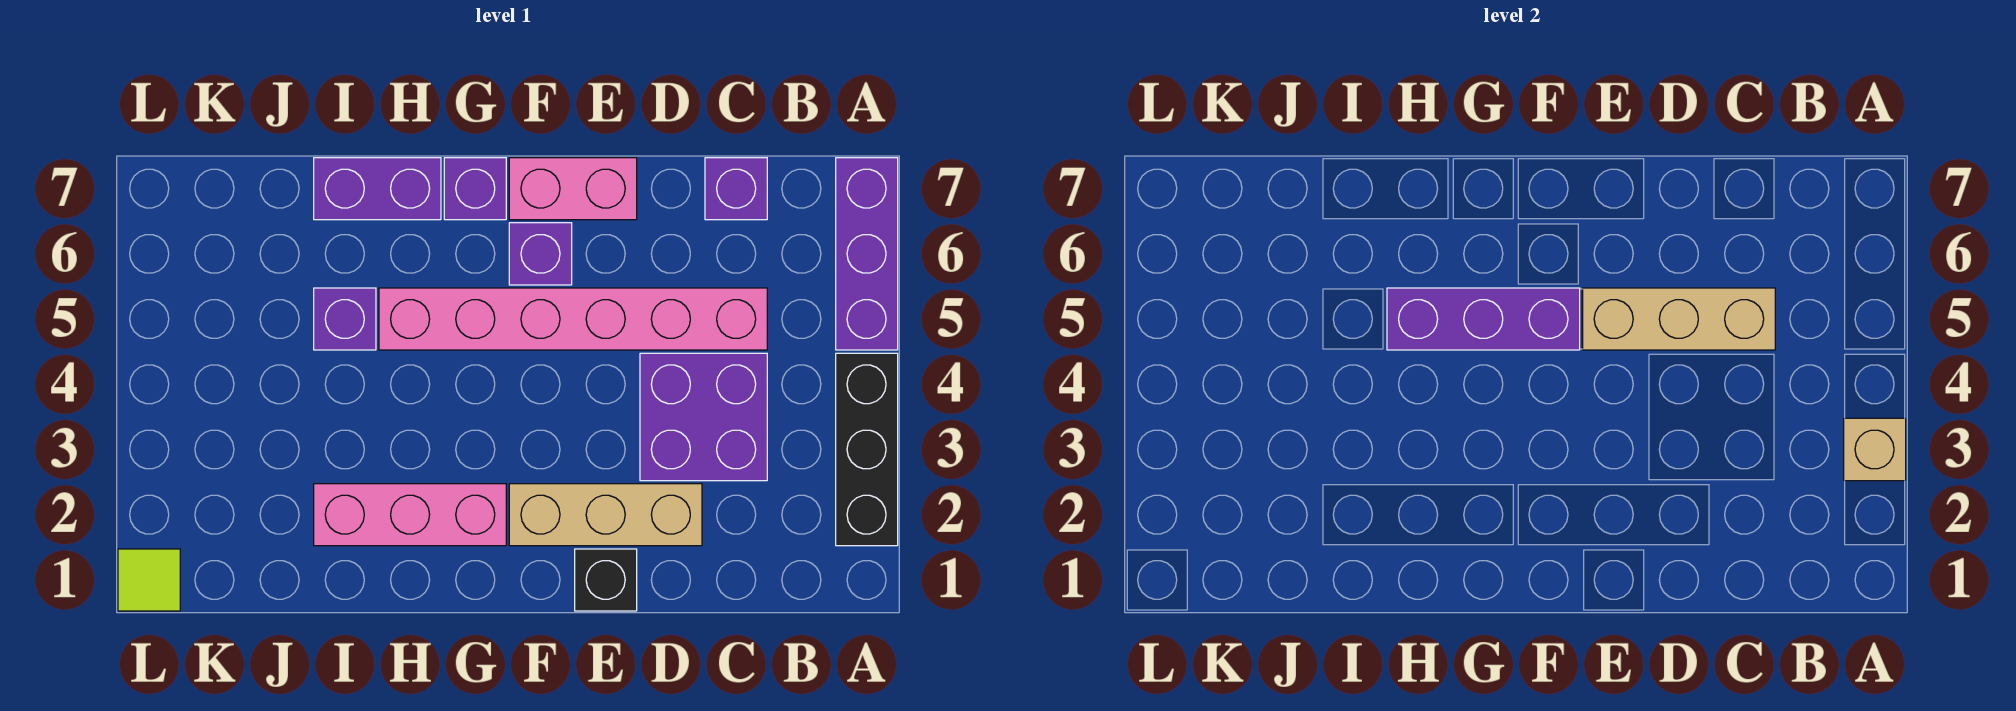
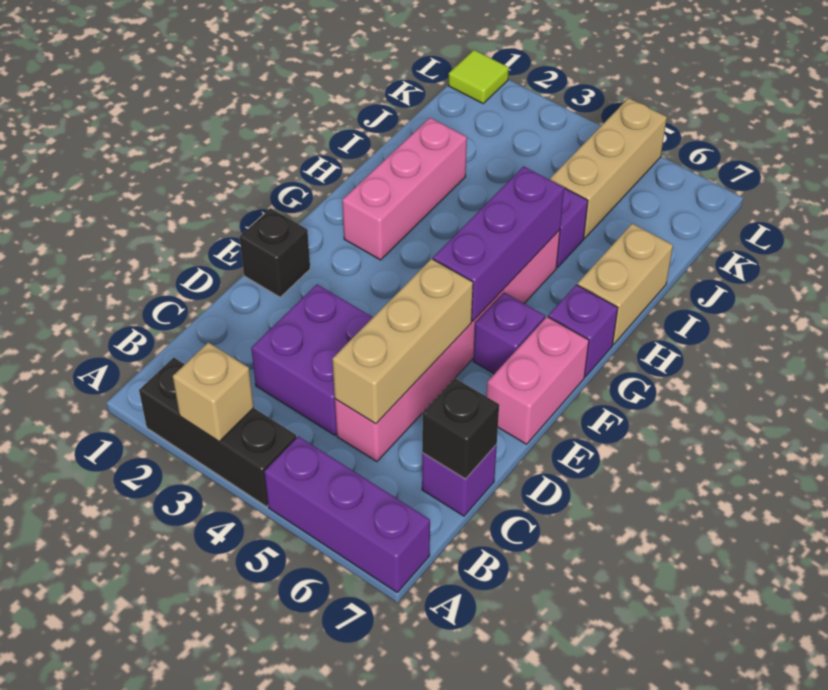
none -> black brick C7 level 2
tan brick D2:F2 level 1 -> tan brick J5:L5 level 1
purple brick H7:I7 level 1 -> tan brick H7:I7 level 1

